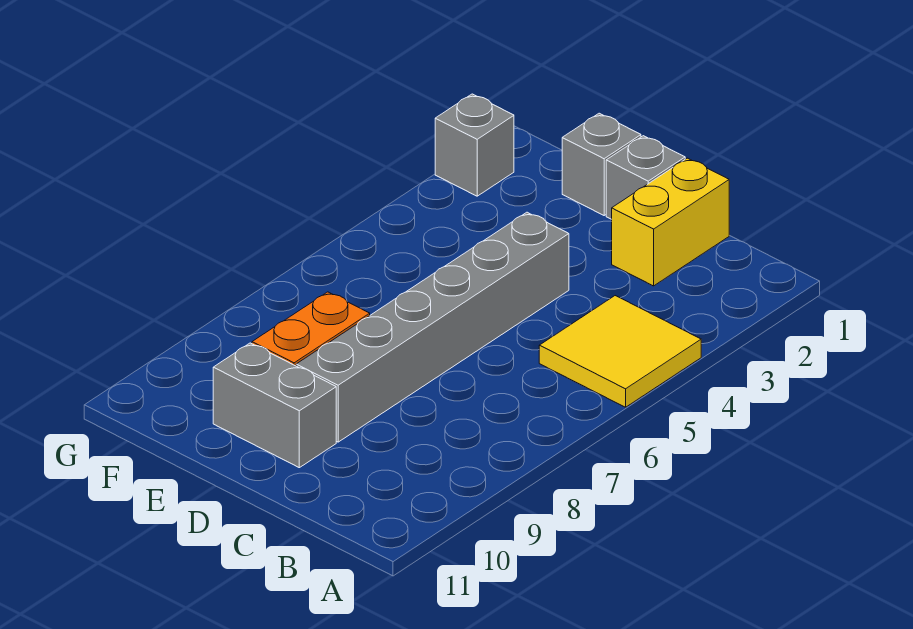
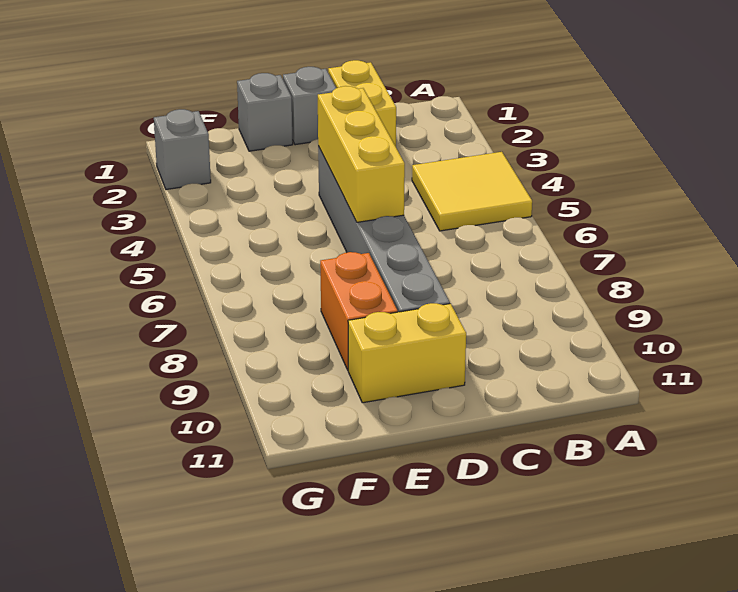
none -> yellow brick D4:D6 level 2
grey brick D10:E10 level 1 -> yellow brick D10:E10 level 1

